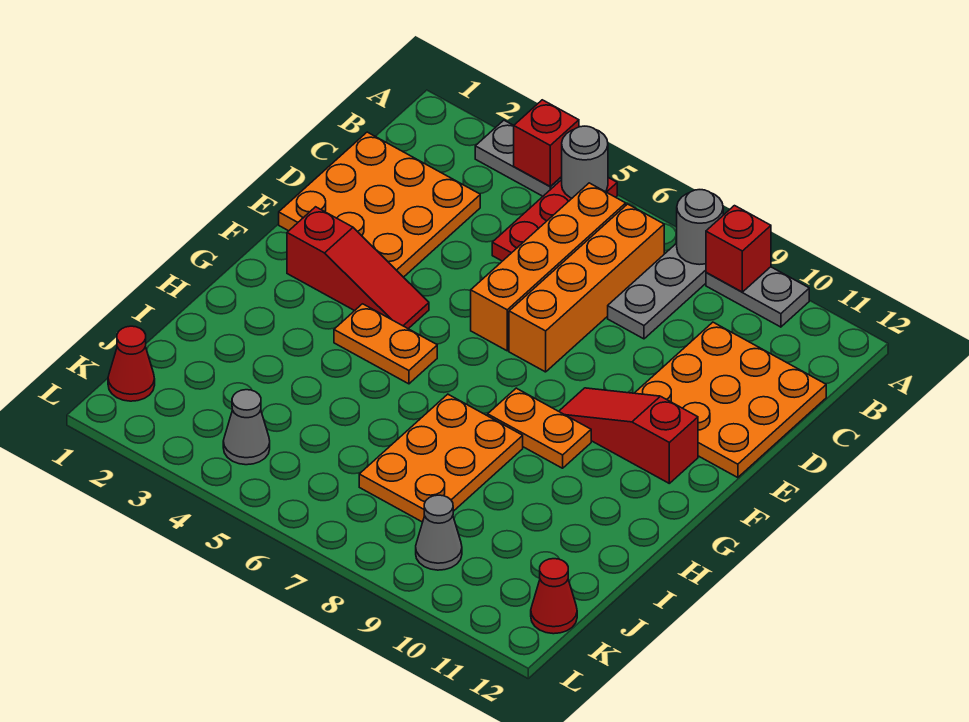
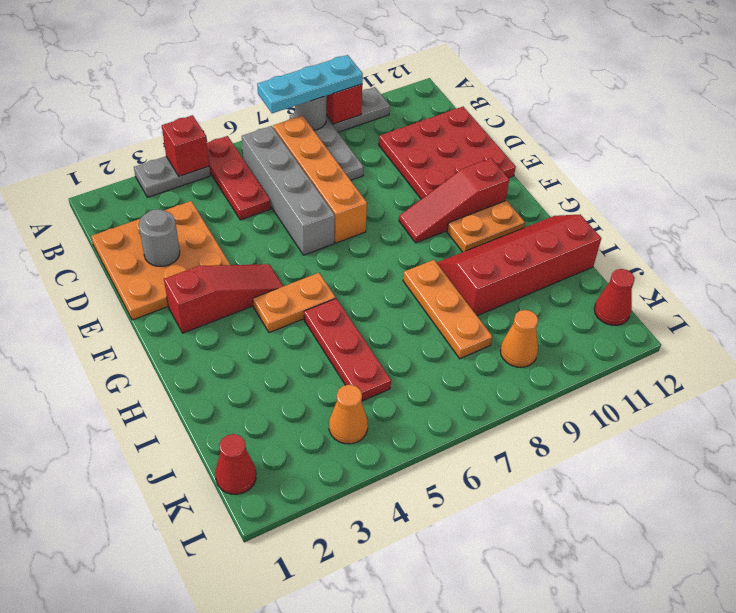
grey round brick A5 level 2 -> grey round brick D2 level 2
none -> cyan plate A7:A9 level 3
orange brick B6:E6 level 1 -> grey brick B6:E6 level 1
orange plate C10:E12 level 1 -> red plate C10:E12 level 1
orange plate G8:G9 level 1 -> orange plate G10:G11 level 1
none -> red plate H5:J5 level 1
orange plate H7:J8 level 1 -> orange plate H8:J8 level 1
none -> red slope H9:I12 level 1 top I
grey cone K4 level 1 -> orange cone K4 level 1
grey cone K9 level 1 -> orange cone K9 level 1

